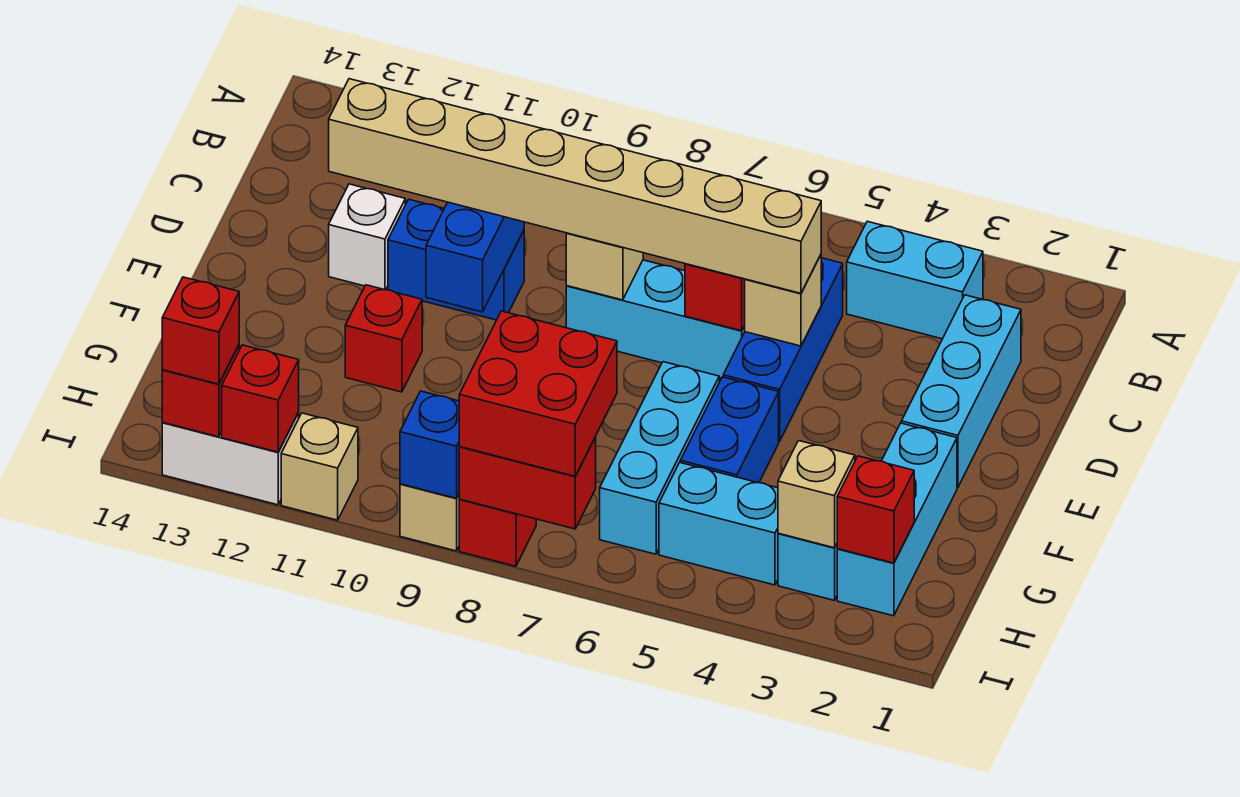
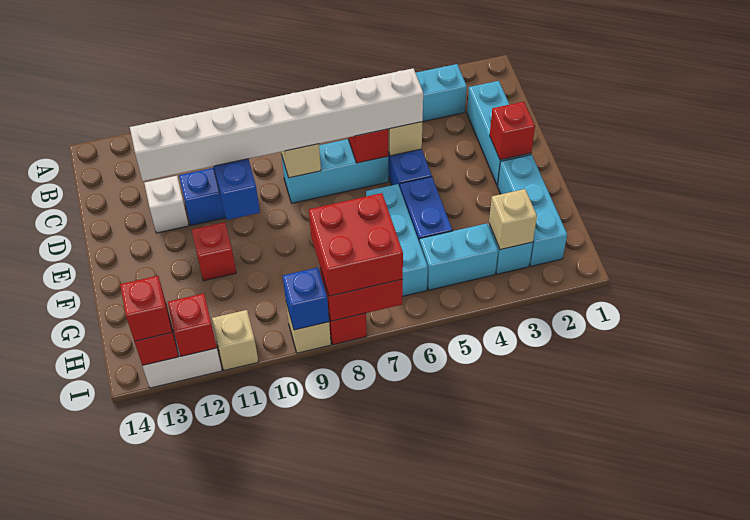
tan brick D5:D12 level 3 -> white brick D5:D12 level 3
red brick H2 level 2 -> red brick E2 level 2

